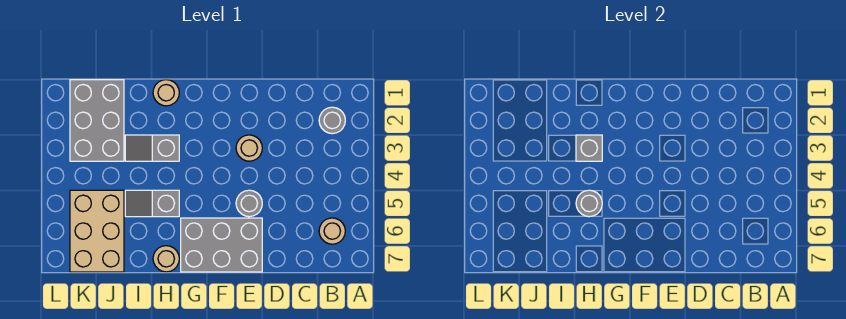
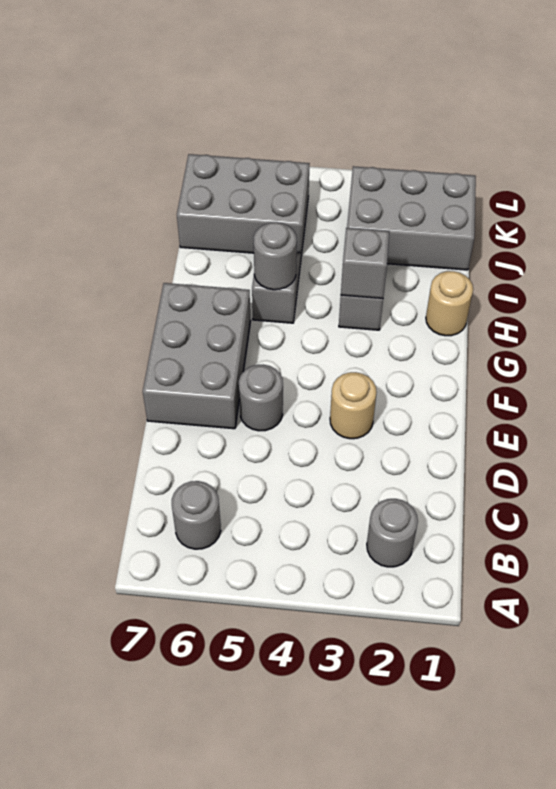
tan round brick B6 level 1 -> grey round brick B6 level 1
tan round brick H7 level 1 -> none
tan brick J5:K7 level 1 -> grey brick J5:K7 level 1

